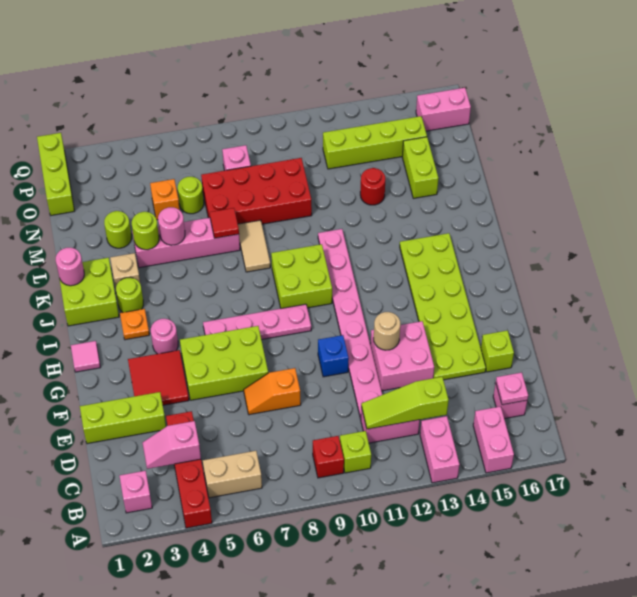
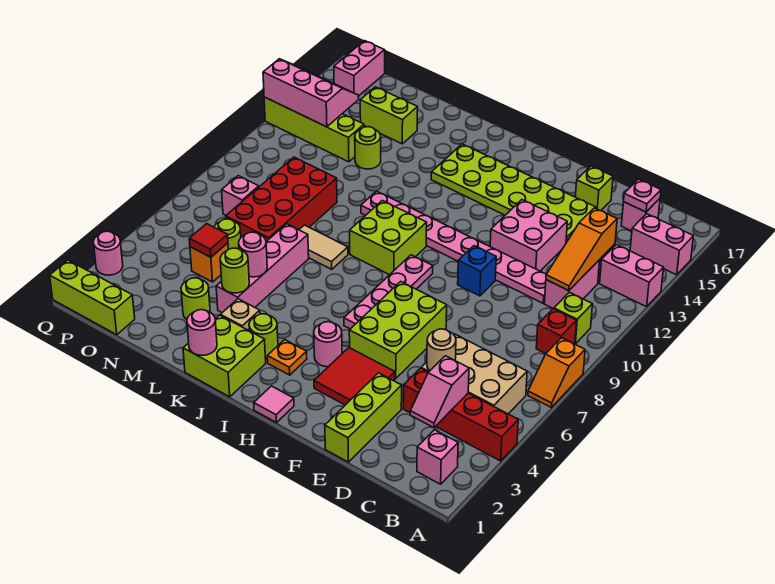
tan brick B5:B6 level 1 -> tan brick B5:D6 level 1
lime slope C11:C13 level 2 top 13 -> orange slope C11:C13 level 2 top 13
orange slope E7:E8 level 1 top 8 -> orange slope A7:A8 level 1 top 8
tan round brick F12 level 2 -> tan round brick D5 level 2
red tile L7 level 2 -> red tile N5 level 2
red round brick M13 level 1 -> lime round brick M13 level 1
lime brick O12:O15 level 1 -> lime brick N13:Q13 level 1
none -> pink slope O13:Q14 level 2 top 13
none -> pink round brick Q3 level 1

